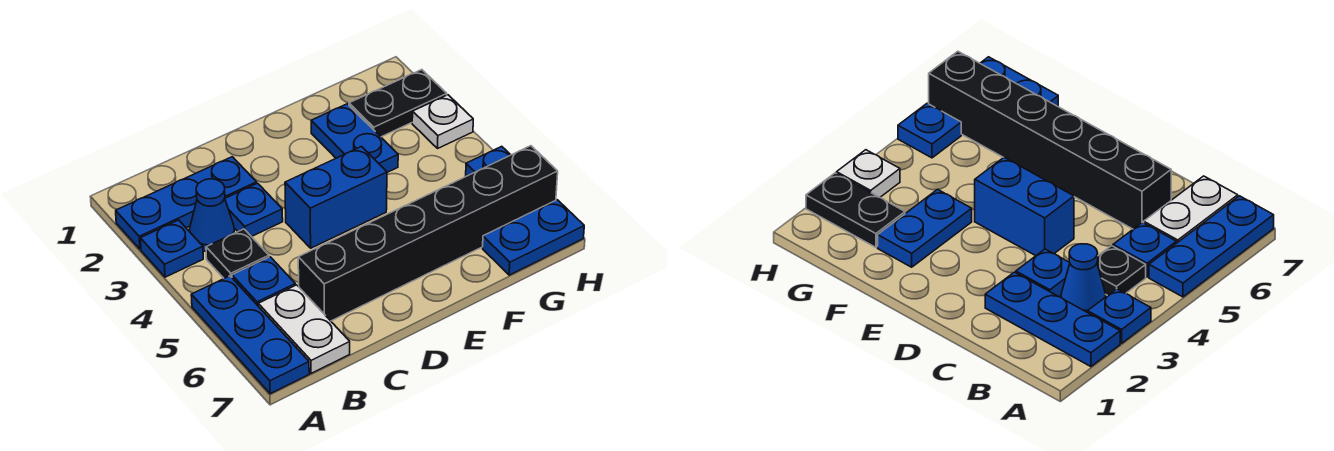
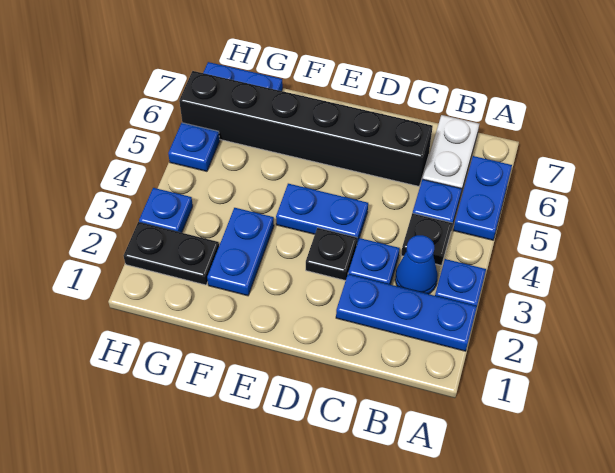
blue plate A5:A7 level 1 -> blue plate A5:A6 level 1
none -> black plate D3 level 1
blue brick D4:E4 level 1 -> blue plate D4:E4 level 1
white plate H3 level 1 -> blue plate H3 level 1

